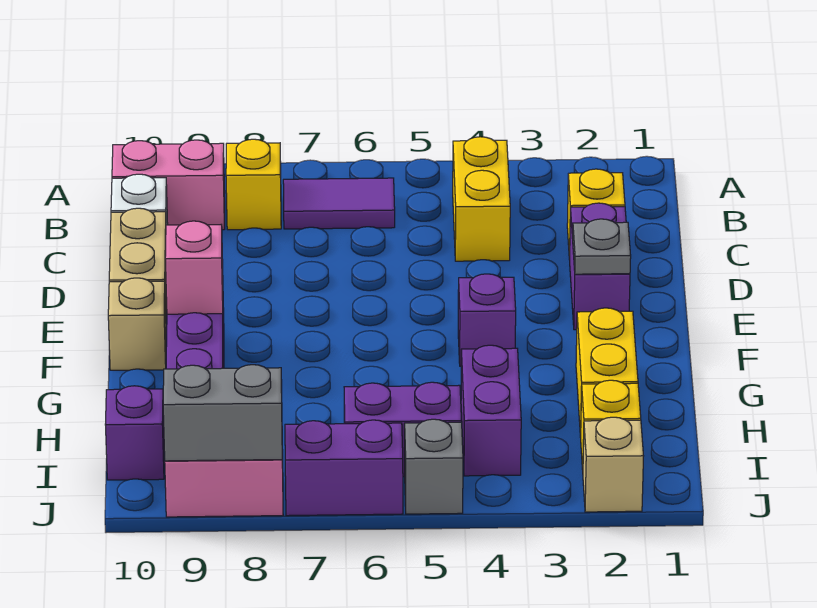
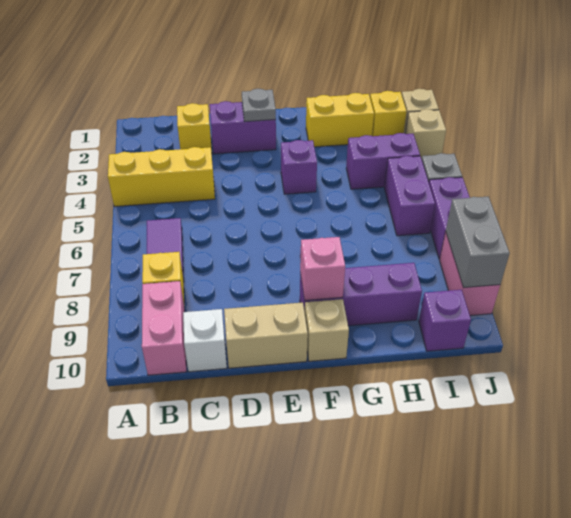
yellow brick B4:C4 level 1 -> yellow brick A4:C4 level 1
none -> tan brick J3 level 1

